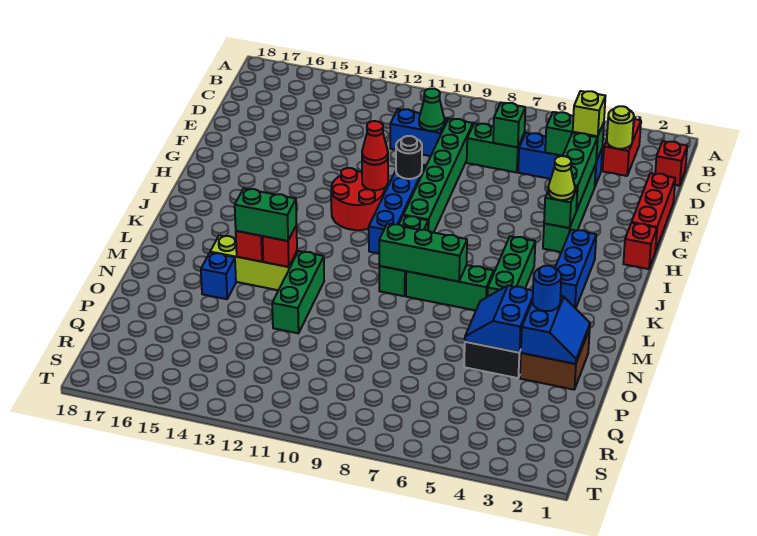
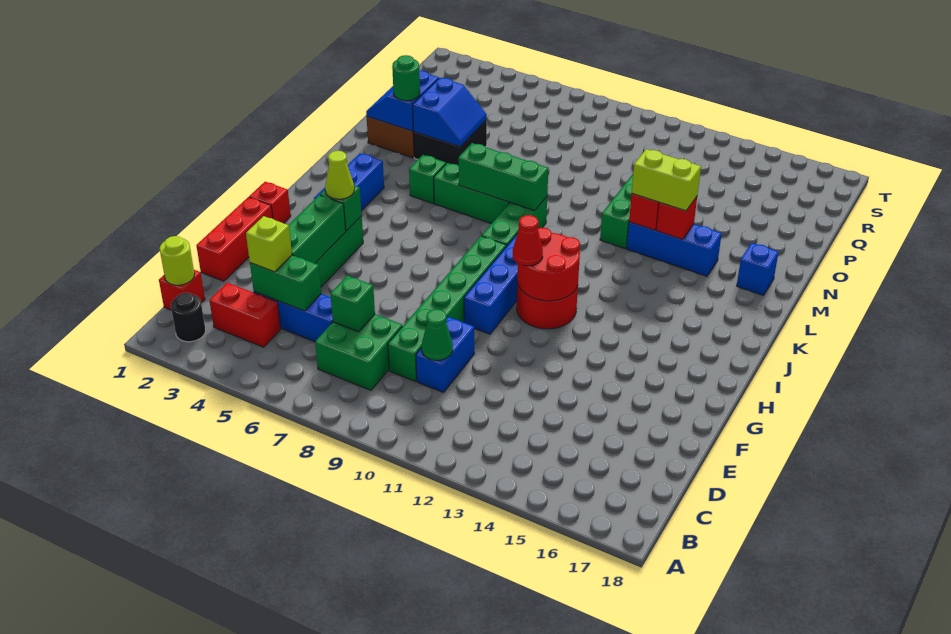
red brick B3:C3 level 1 -> red brick C3:C4 level 1
lime round brick C3 level 2 -> lime round brick C1 level 2
green brick D7:D8 level 1 -> green brick C7:D8 level 1
blue brick D10:D11 level 1 -> blue brick D10:E10 level 1
black round brick G10 level 2 -> black round brick B2 level 1
red round brick H11 level 2 -> red round brick H11:I12 level 2
green brick J5:L5 level 1 -> green brick L5 level 1
lime brick M13:M15 level 1 -> blue brick M13:M15 level 1
green brick M13:M14 level 3 -> lime brick M13:M14 level 3
blue round brick N3 level 3 -> green round brick N3 level 3
blue brick N15 level 1 -> blue brick M17 level 1

